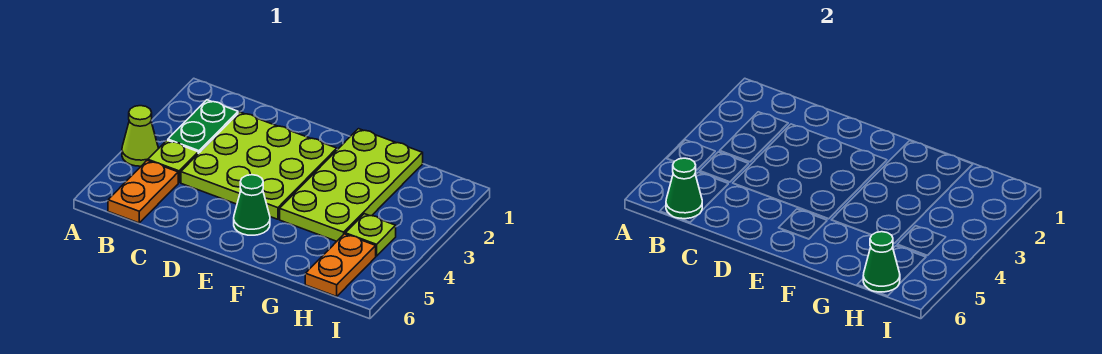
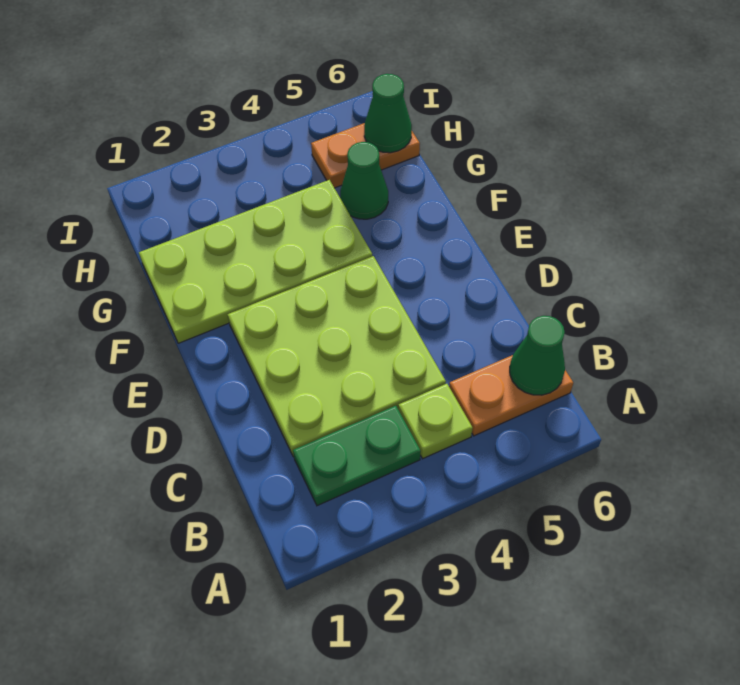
lime cone A4 level 1 -> none
green cone E5 level 1 -> green cone G5 level 1
lime plate H4 level 1 -> none

